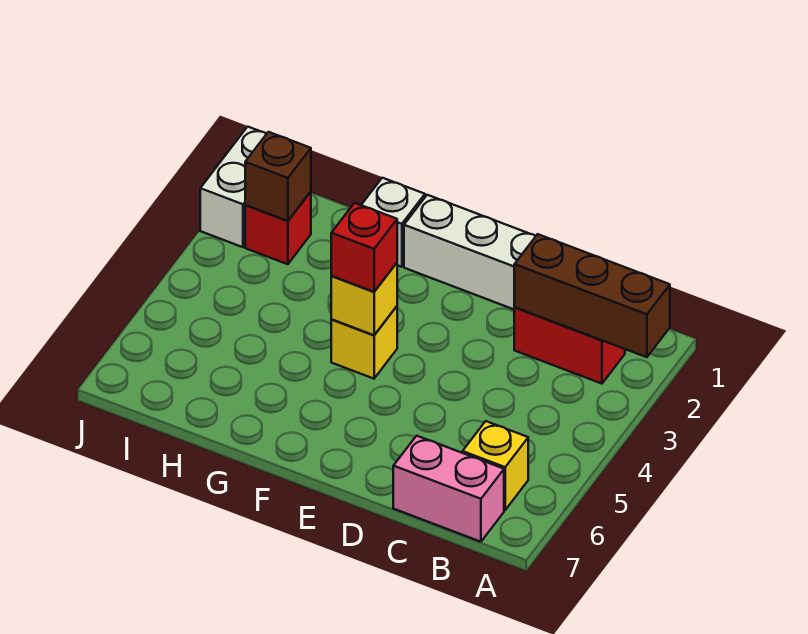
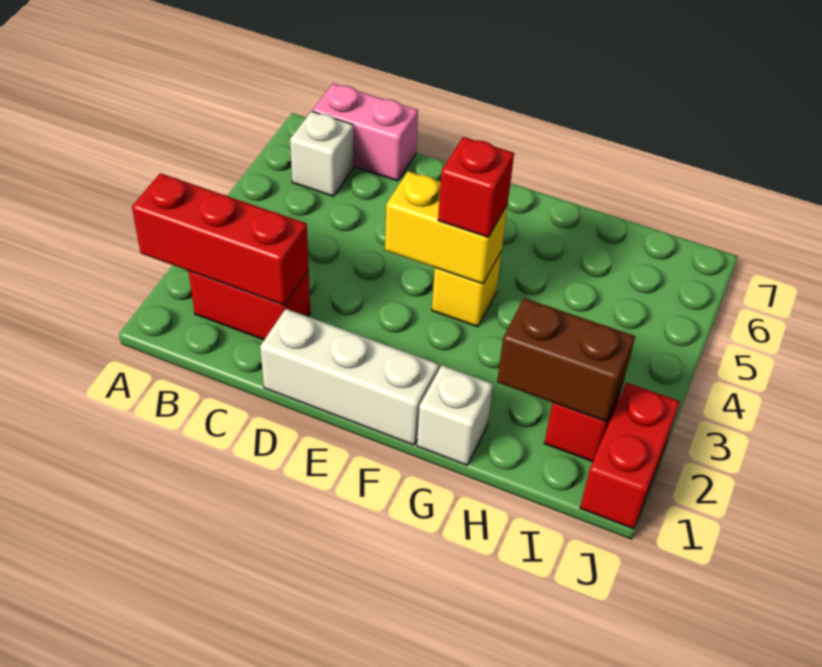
brown brick A2:C2 level 2 -> red brick A2:C2 level 2
yellow brick B6 level 1 -> white brick B6 level 1
yellow brick F4 level 2 -> yellow brick E4:F4 level 2
brown brick I2 level 2 -> brown brick H2:I2 level 2
white brick J1:J2 level 1 -> red brick J1:J2 level 1

